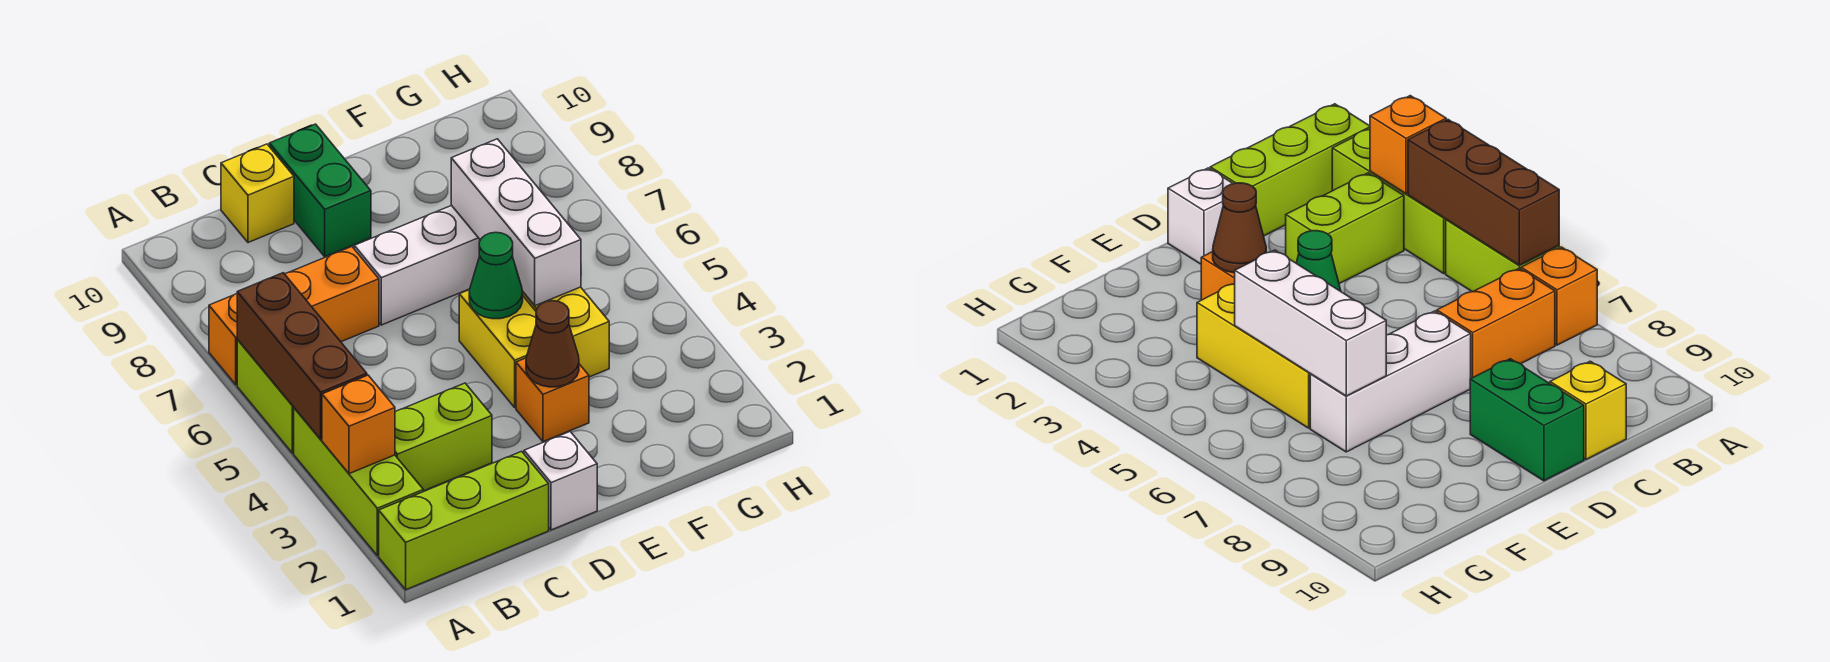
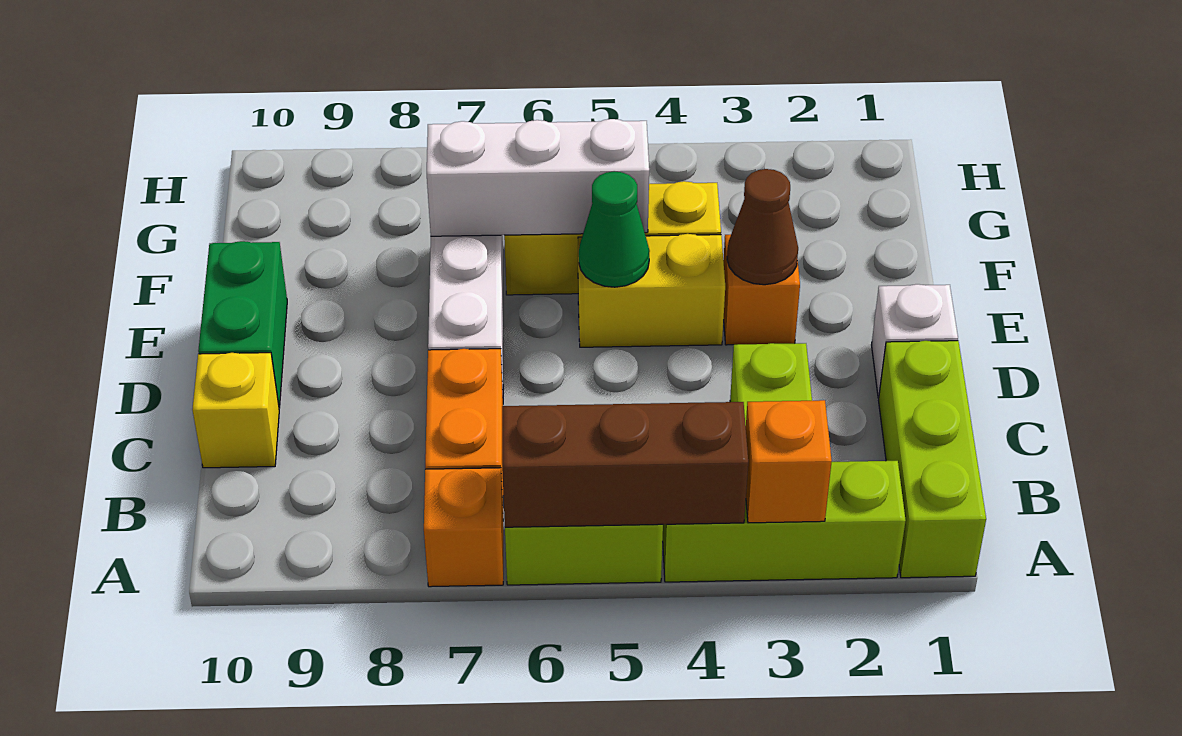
green brick D9:D10 level 1 -> green brick D10:E10 level 1

